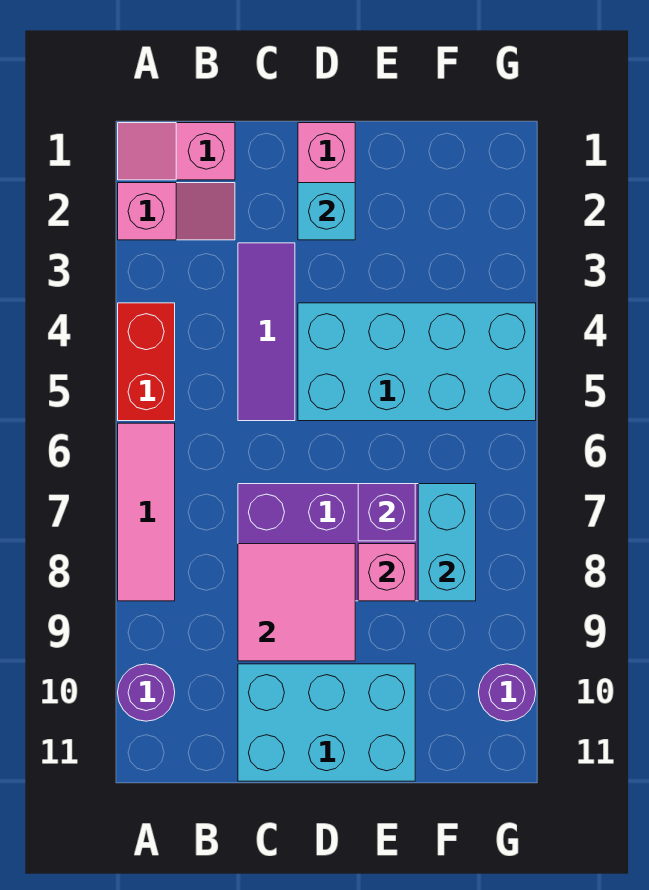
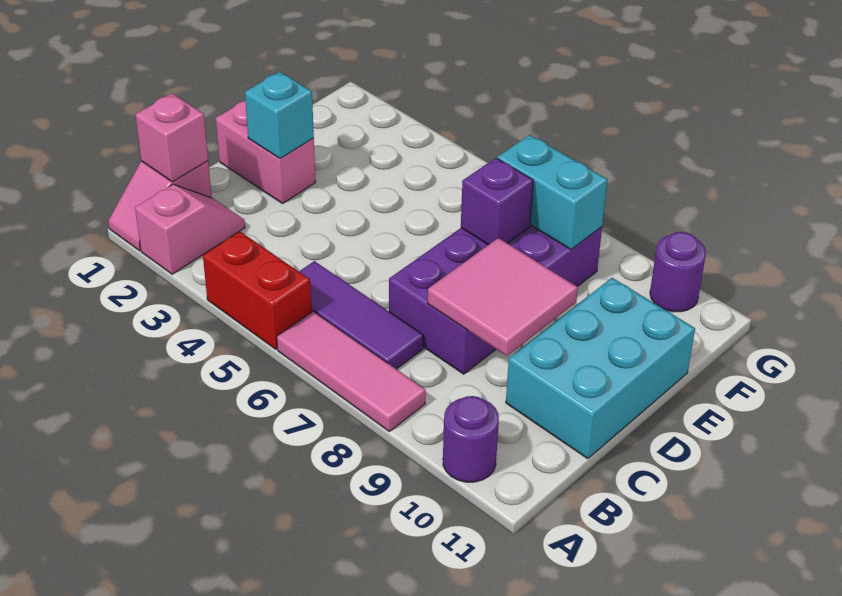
purple tile C3:C5 level 1 -> purple tile B5:B7 level 1
cyan brick D4:G5 level 1 -> none
pink brick E8 level 2 -> pink brick B1 level 2

